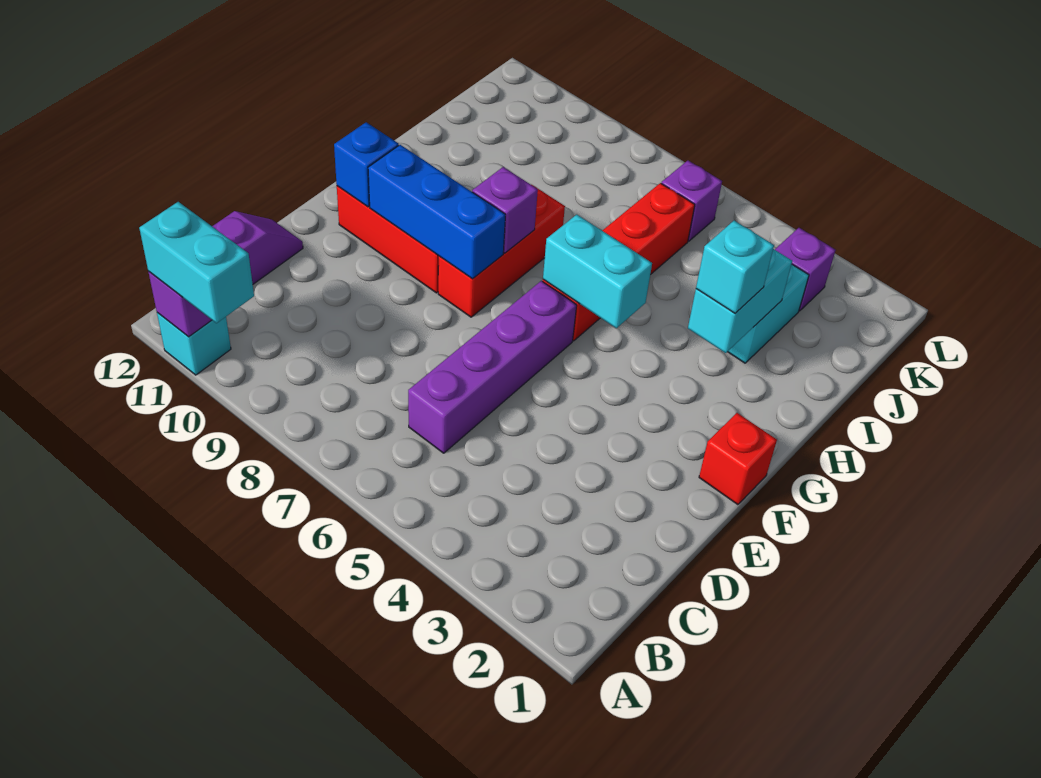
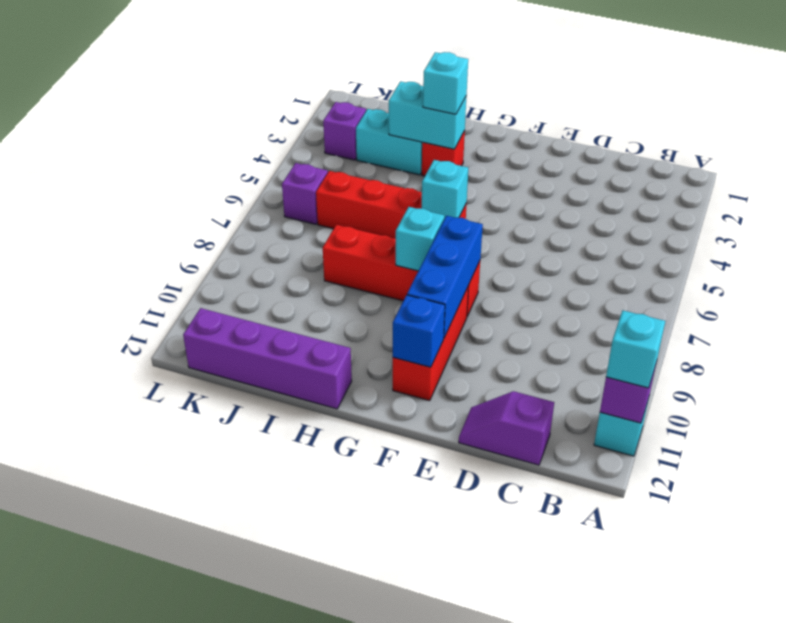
cyan brick A10:A11 level 3 -> cyan brick A11 level 3
purple brick C6:F6 level 1 -> purple brick H12:K12 level 1
red brick F1 level 1 -> red brick H3 level 1
red brick F8:H8 level 1 -> red brick F8:I8 level 1
cyan brick G5:G6 level 2 -> cyan brick G6 level 2
purple brick G8 level 2 -> cyan brick G8 level 2

